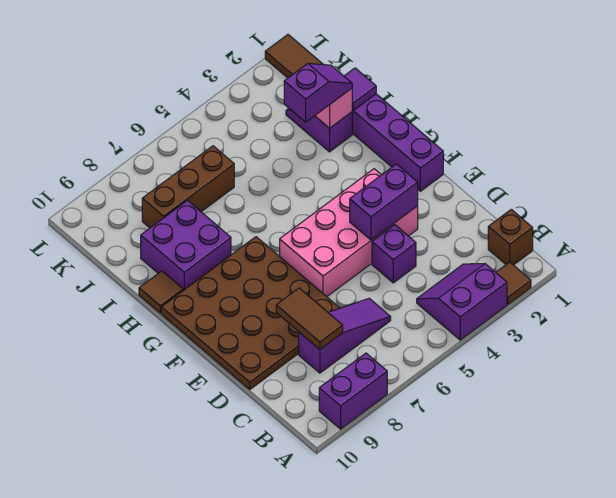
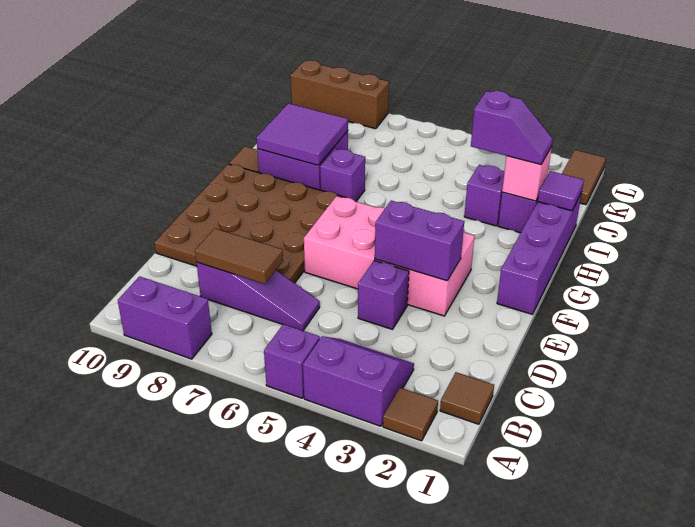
none -> purple brick A5 level 1
brown brick B1 level 1 -> brown tile B1 level 1
brown tile C8:D8 level 2 -> brown tile C7:C8 level 2
none -> purple brick H7 level 1
none -> purple tile H8:I9 level 2
none -> purple brick I3 level 1
brown brick J6:J8 level 1 -> brown brick L8:L10 level 1

